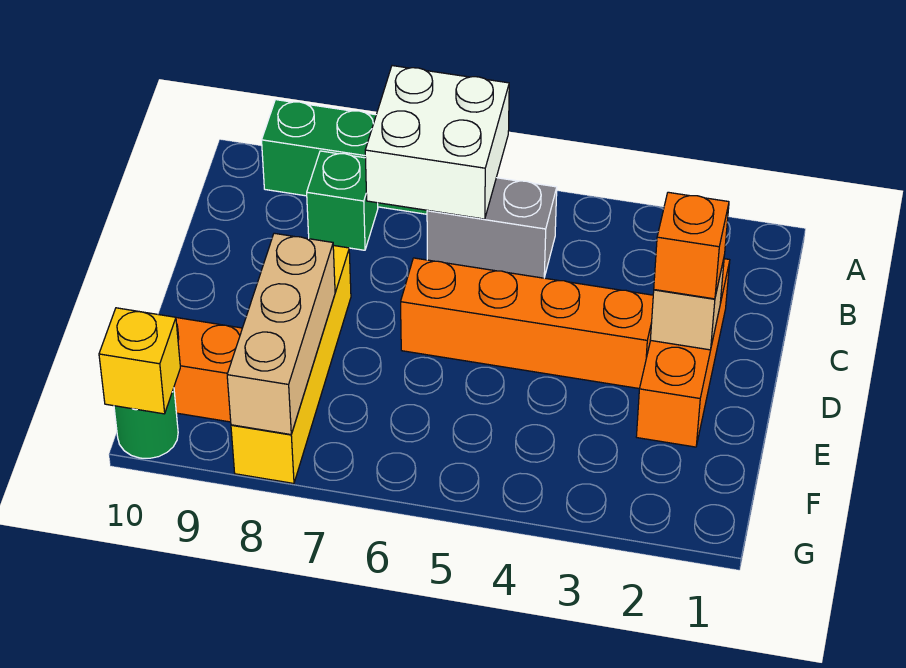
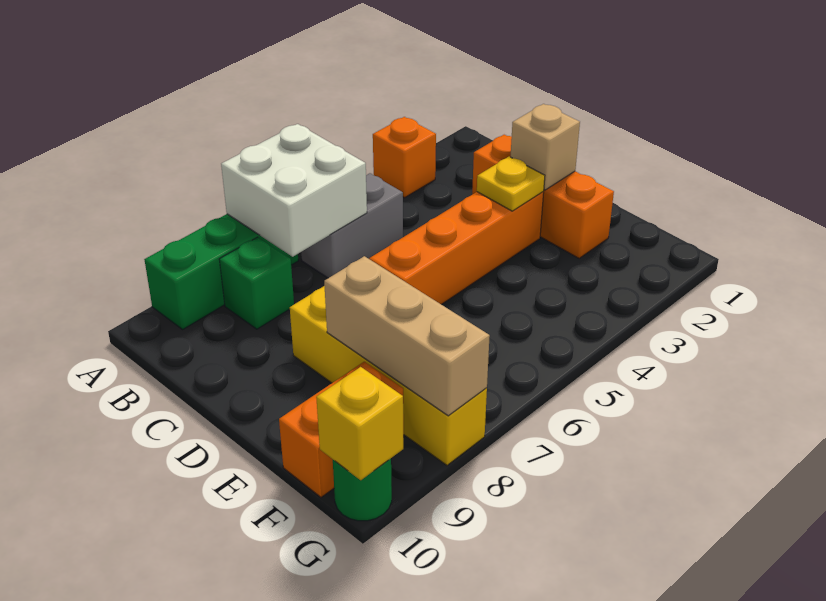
orange brick D2 level 3 -> orange brick A3 level 1
none -> yellow plate D3 level 2

